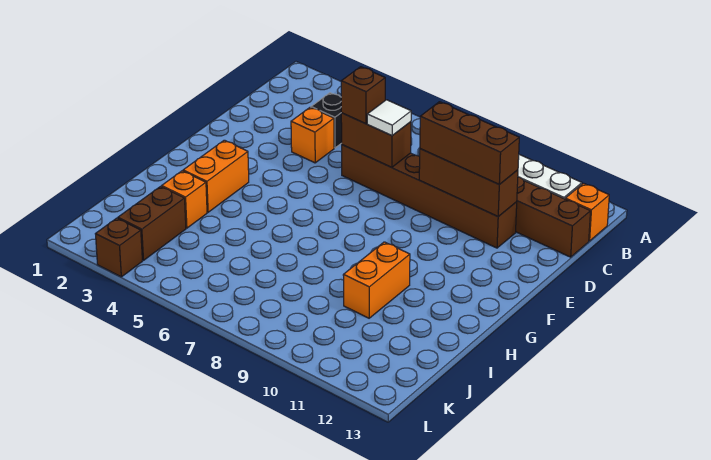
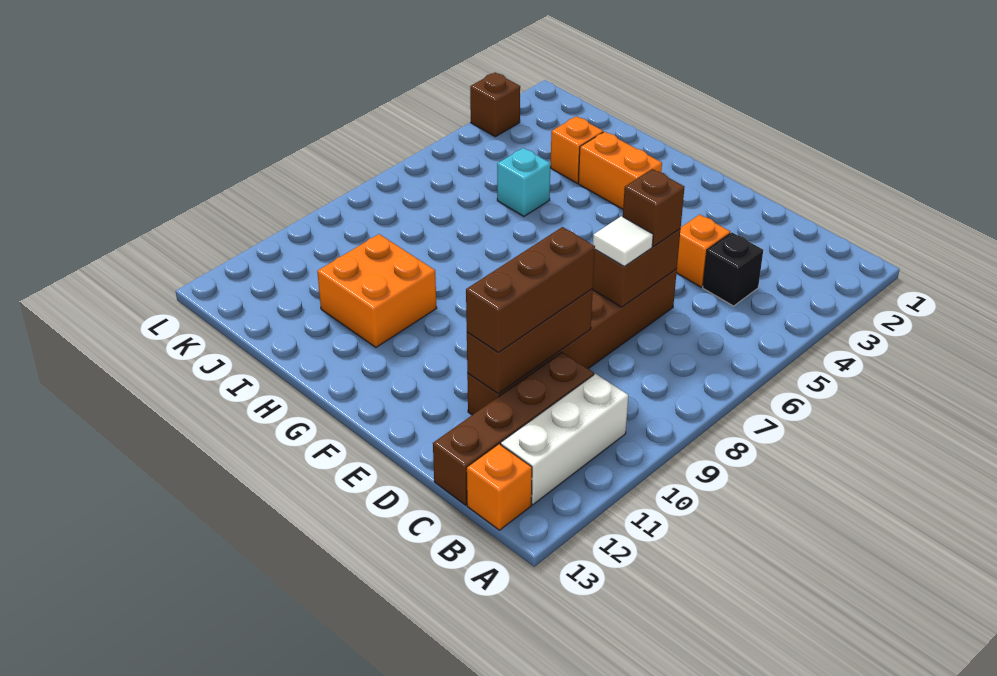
orange brick H10:I10 level 1 -> orange brick H10:I11 level 1
none -> cyan brick I5 level 1
brown brick J3:K3 level 1 -> none

